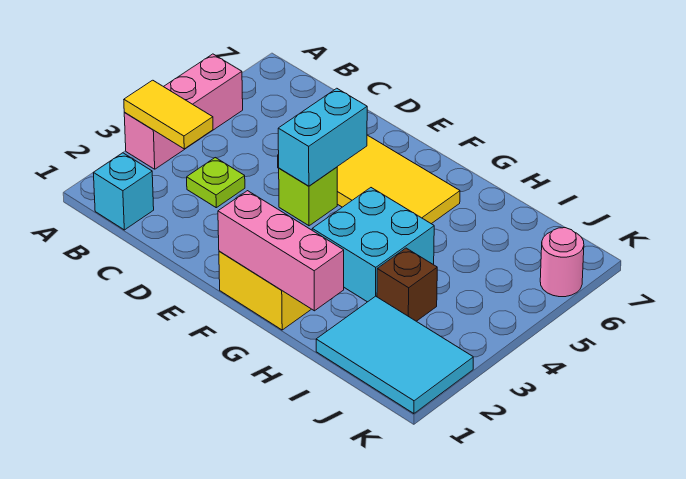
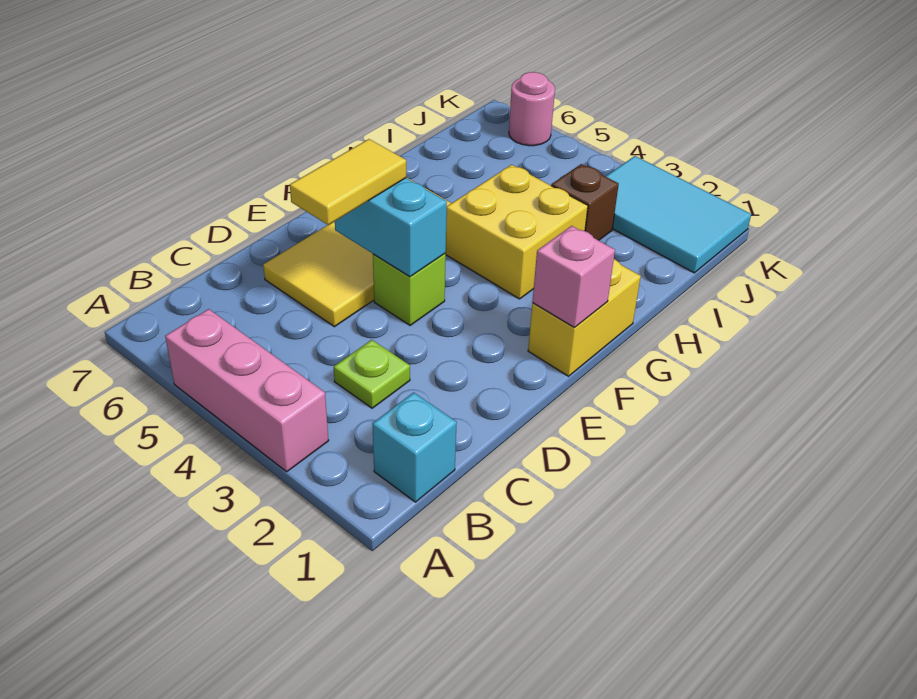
yellow tile A3:B3 level 2 -> yellow tile D5:E5 level 3
pink brick F1:H1 level 2 -> pink brick F1 level 2
cyan brick G3:H4 level 1 -> yellow brick G3:H4 level 1
cyan tile I1:K2 level 1 -> cyan tile J1:K3 level 1

